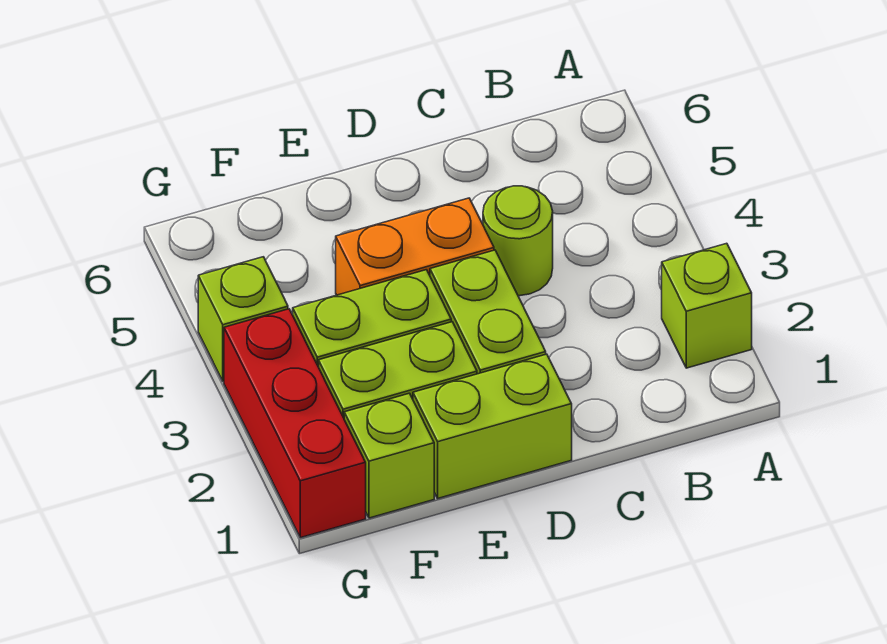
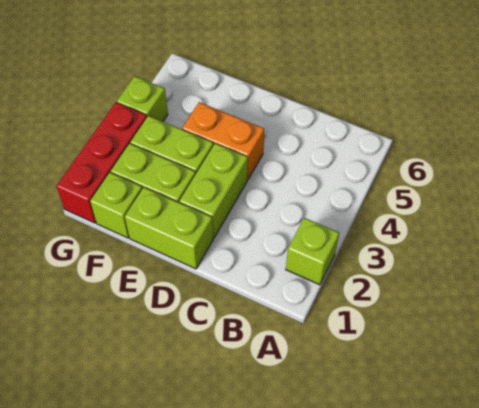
lime round brick C4 level 1 -> none

